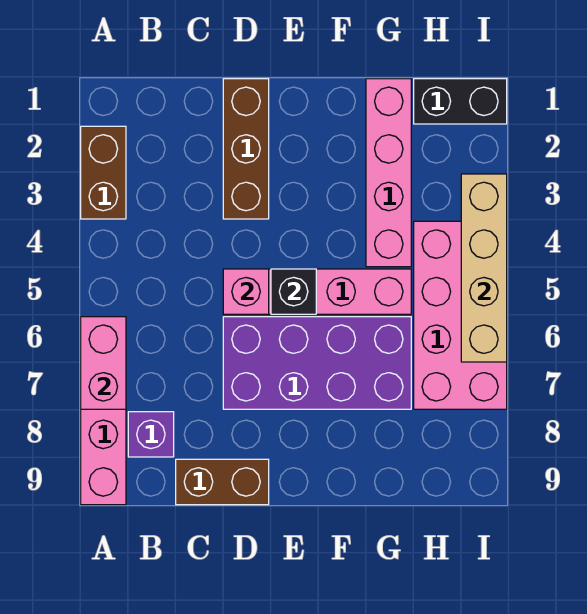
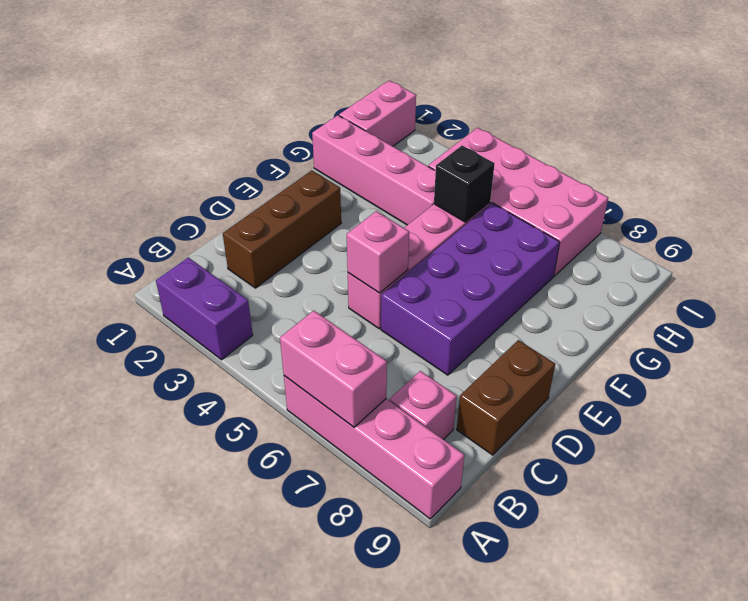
brown brick A2:A3 level 1 -> purple brick A2:A3 level 1
purple brick B8 level 1 -> pink brick B8 level 1
brown brick D1:D3 level 1 -> brown brick C2:E2 level 1
black brick E5 level 2 -> black brick G5 level 2
black brick H1:I1 level 1 -> pink brick H1:I1 level 1
tan brick I3:I6 level 2 -> none

